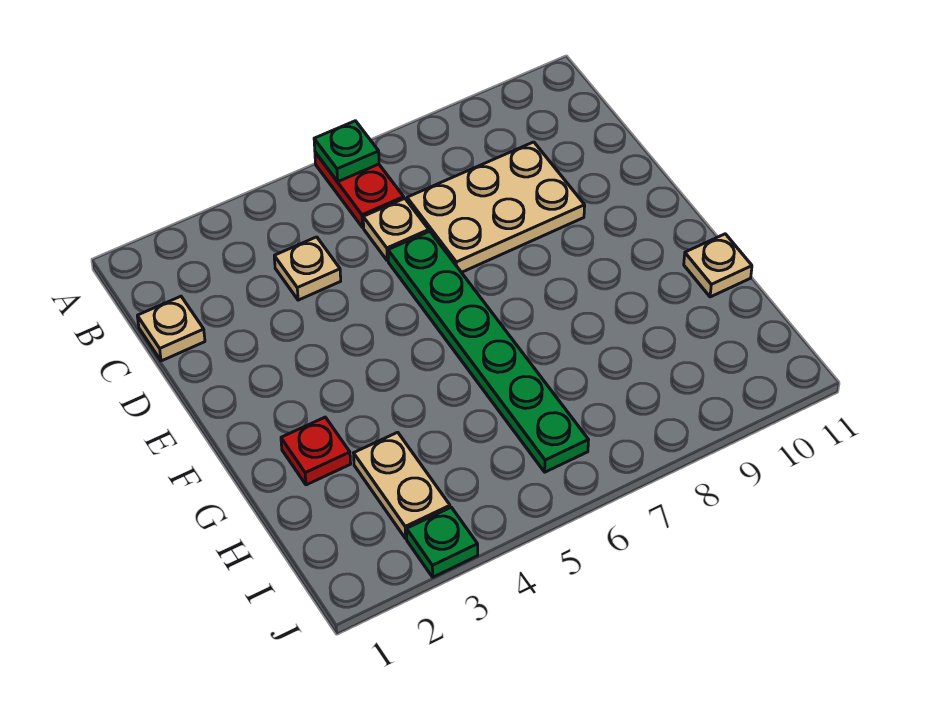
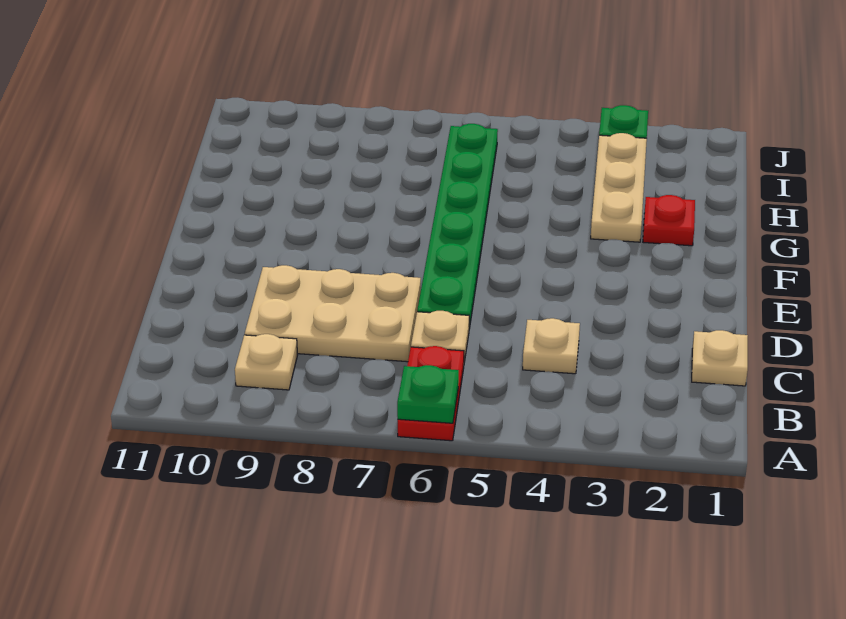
tan plate G11 level 1 -> tan plate B9 level 1
tan plate H3:I3 level 1 -> tan plate G3:I3 level 1

